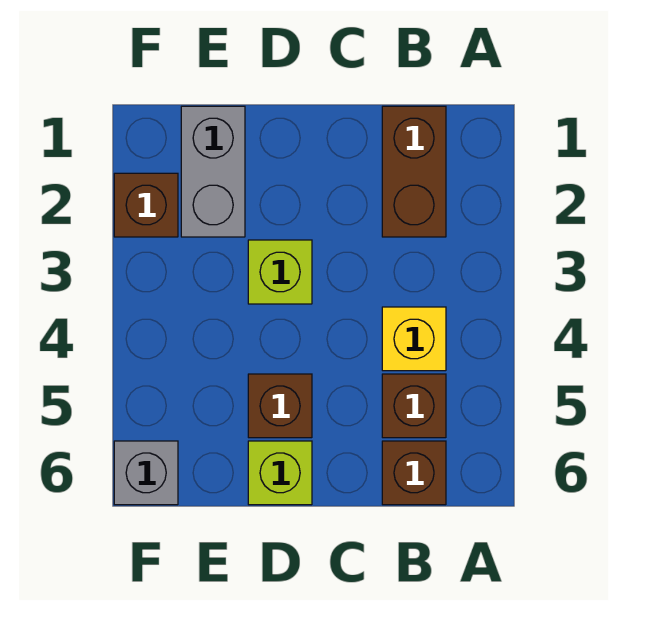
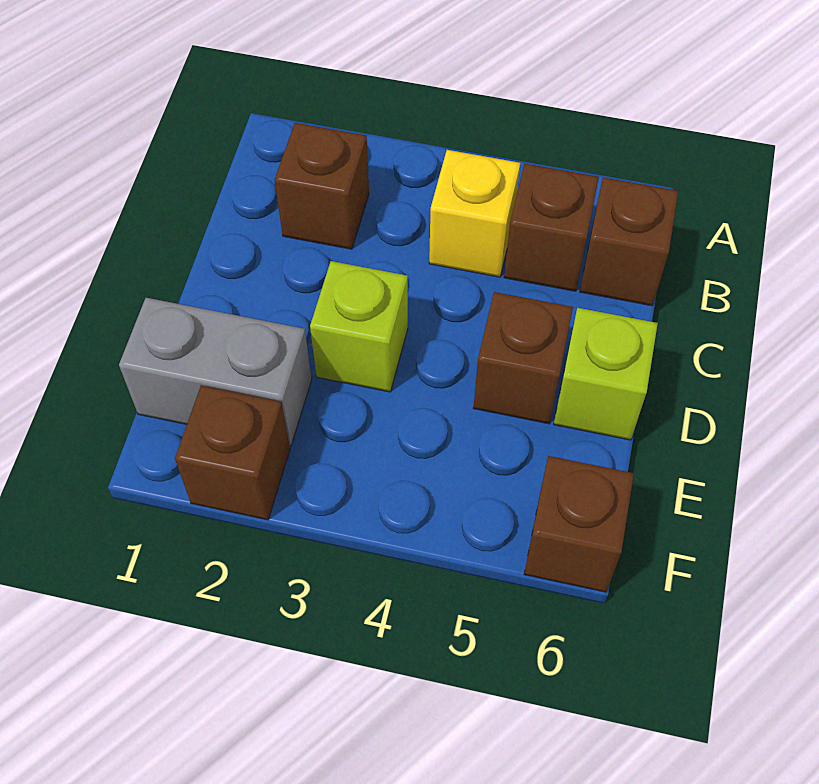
brown brick B1:B2 level 1 -> brown brick B2 level 1
grey brick F6 level 1 -> brown brick F6 level 1

